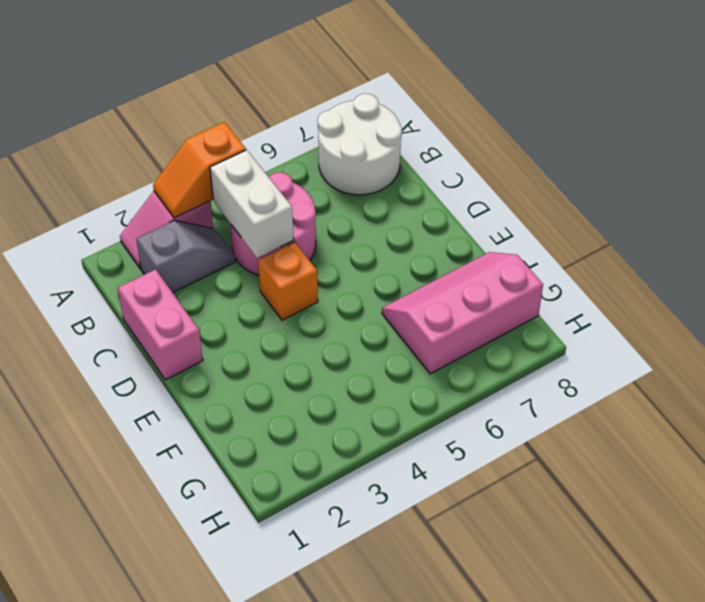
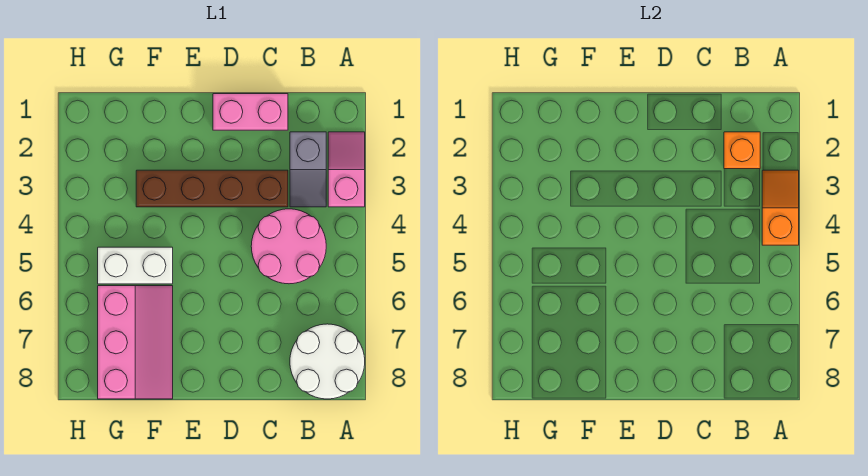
white brick B4:C4 level 2 -> white brick F5:G5 level 1
none -> brown brick C3:F3 level 1
orange brick D4 level 1 -> orange brick B2 level 2

